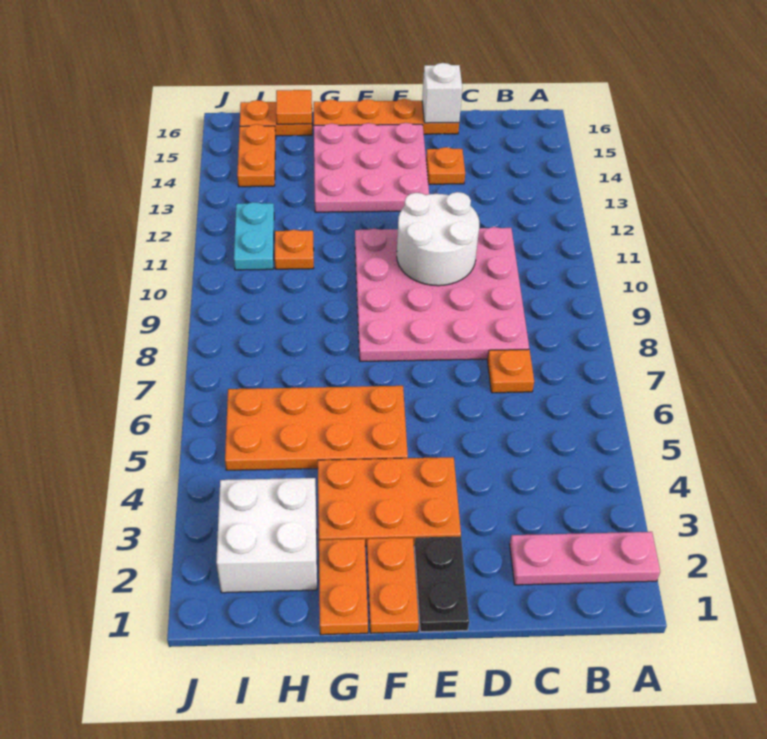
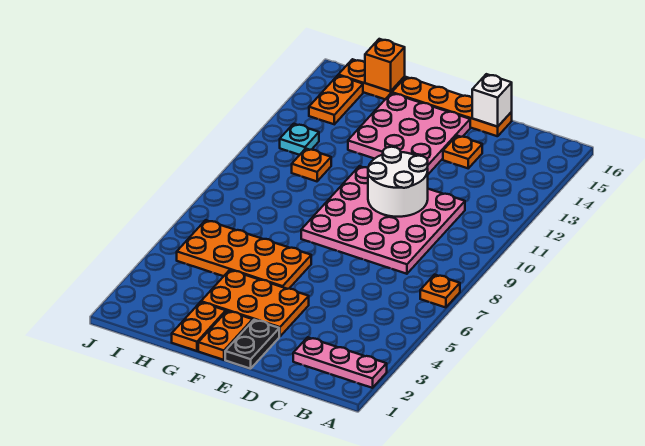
orange plate C7 level 1 -> orange plate A7 level 1
white brick H2:I3 level 1 -> none
orange tile H16 level 2 -> orange brick H16 level 2
cyan plate I11:I12 level 1 -> cyan plate I12 level 1

